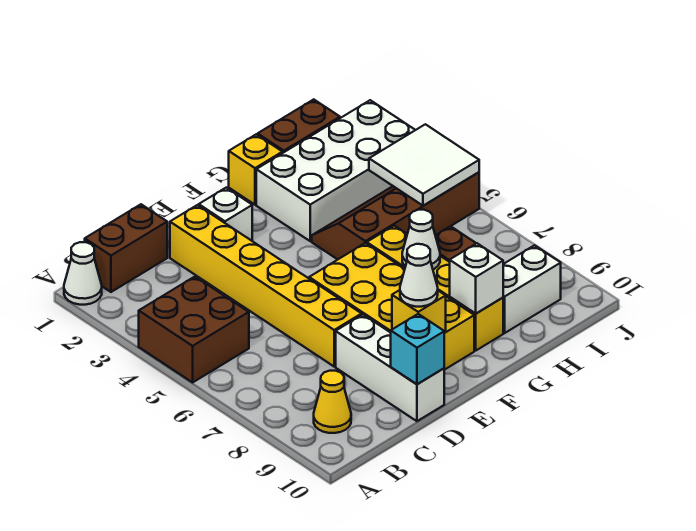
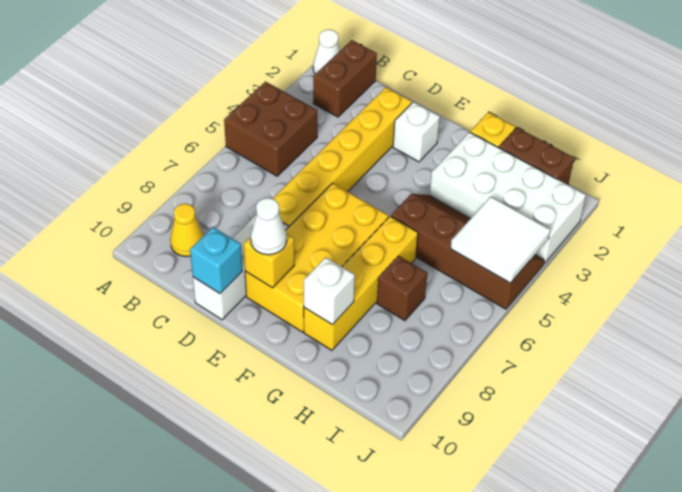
brown brick B1:C1 level 1 -> brown brick B1:B2 level 1
white cone G7 level 2 -> none
white brick H9:I9 level 1 -> none

